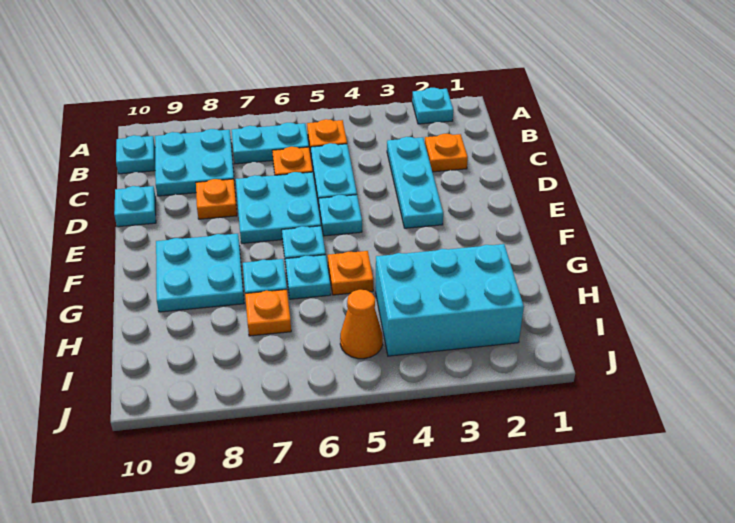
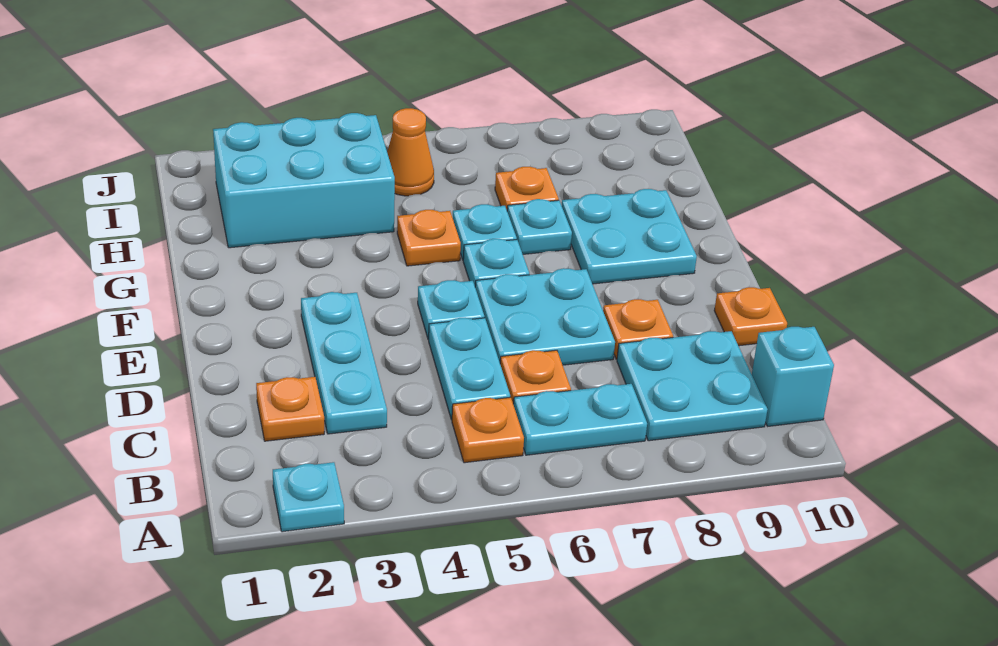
cyan plate B10 level 1 -> cyan brick B10 level 1
cyan plate D10 level 1 -> orange plate D10 level 1

